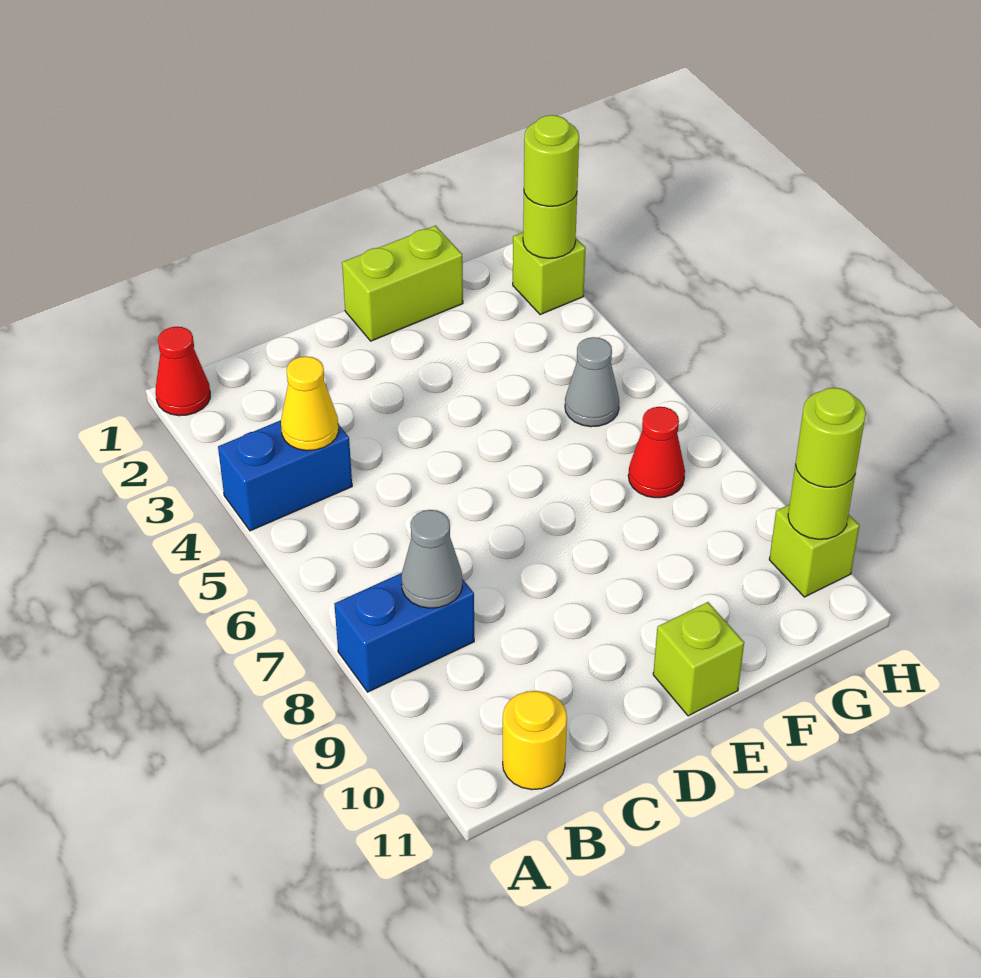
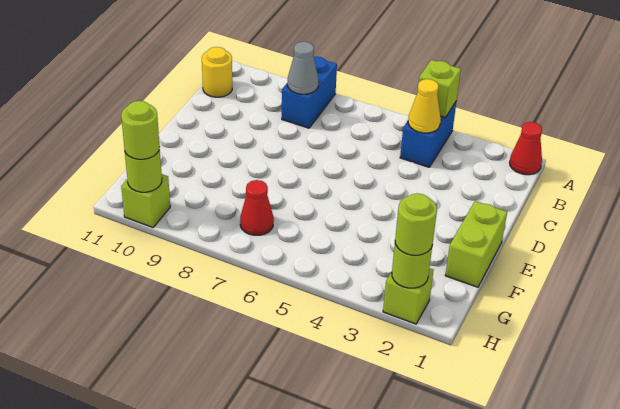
lime brick E11 level 1 -> lime brick A4 level 2
grey cone G5 level 1 -> none

